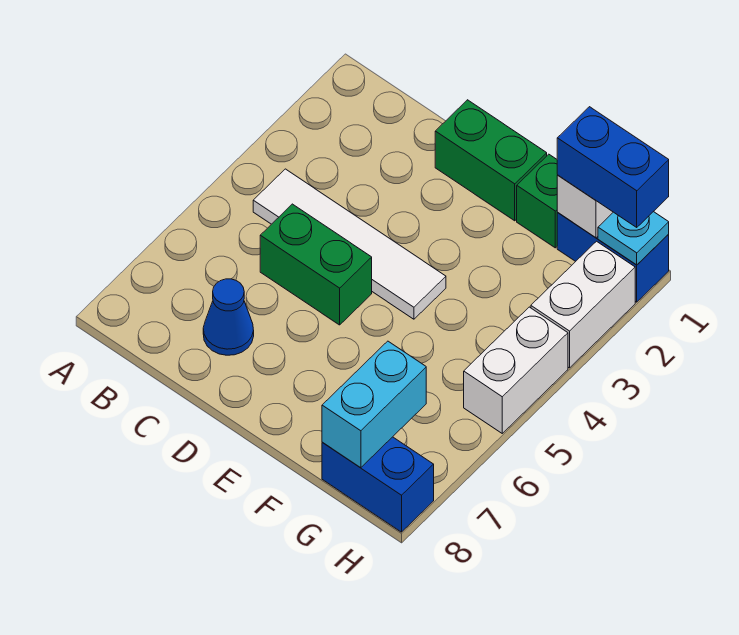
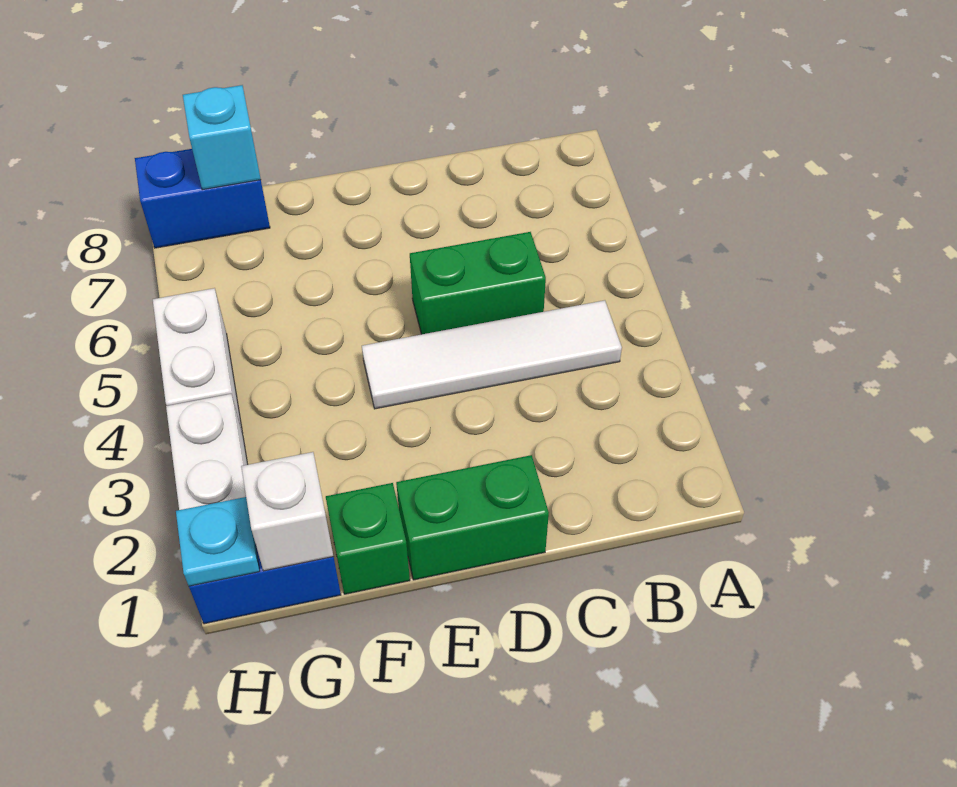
blue cone C7 level 1 -> none
blue brick G1:H1 level 3 -> none
cyan brick G7:G8 level 2 -> cyan brick G8 level 2

